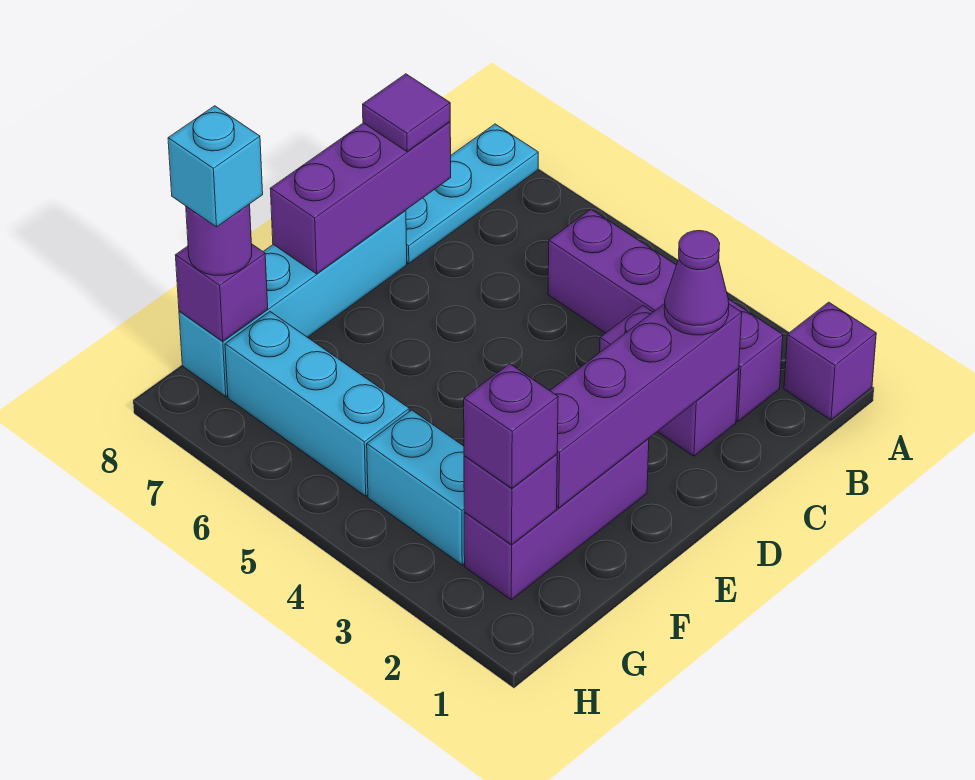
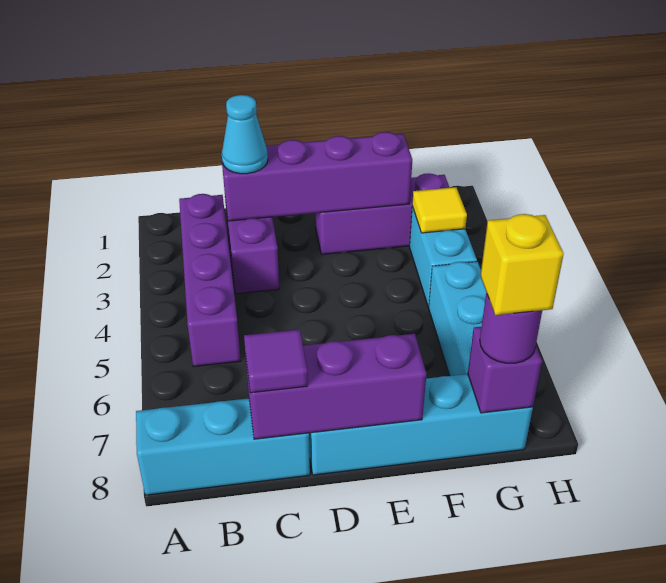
purple brick A1 level 1 -> none
cyan plate A8:C8 level 1 -> cyan brick A8:C8 level 1
purple cone C2 level 3 -> cyan cone C2 level 3
purple brick G2 level 2 -> none
purple brick G2 level 3 -> none
none -> yellow tile G3 level 2
cyan brick G8 level 4 -> yellow brick G8 level 4

